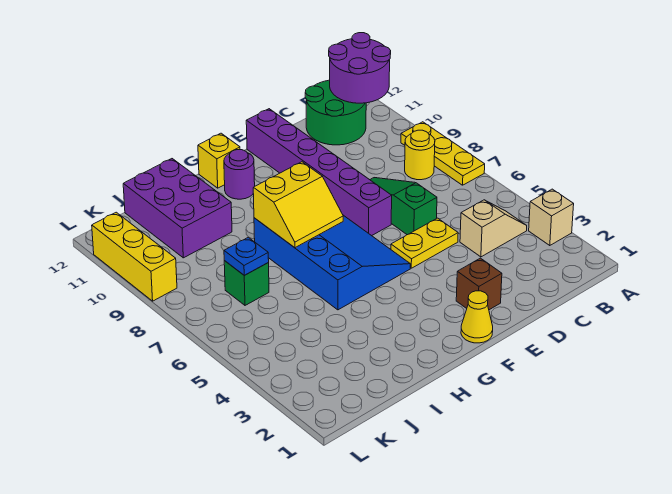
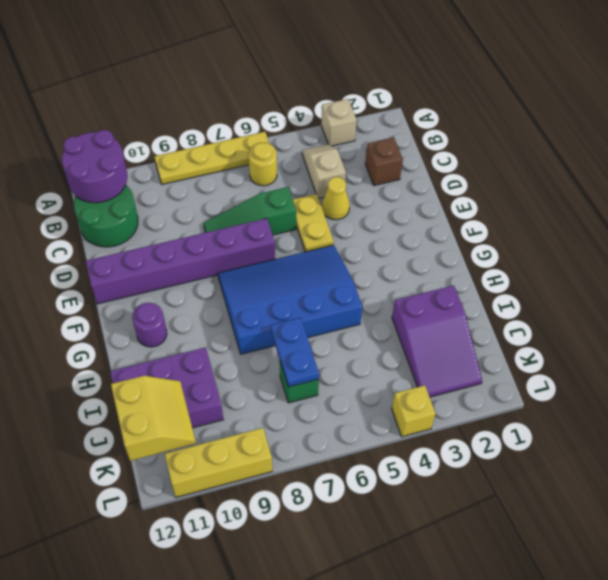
yellow plate A7:A9 level 1 -> yellow plate A6:A9 level 1
yellow round brick B8 level 1 -> yellow round brick B6 level 1
brown brick E2 level 1 -> brown brick C2 level 1
yellow cone F1 level 1 -> yellow cone D4 level 1
yellow slope G7:H8 level 2 top 8 -> yellow slope J11:K12 level 2 top 12
yellow brick G12 level 1 -> yellow brick L4 level 1
none -> purple slope I2:K3 level 1 top I
blue plate J7 level 2 -> blue plate I7:J7 level 2

